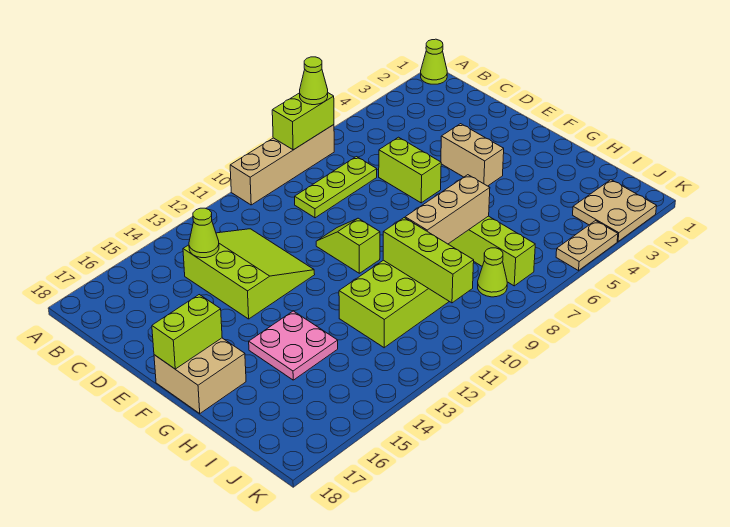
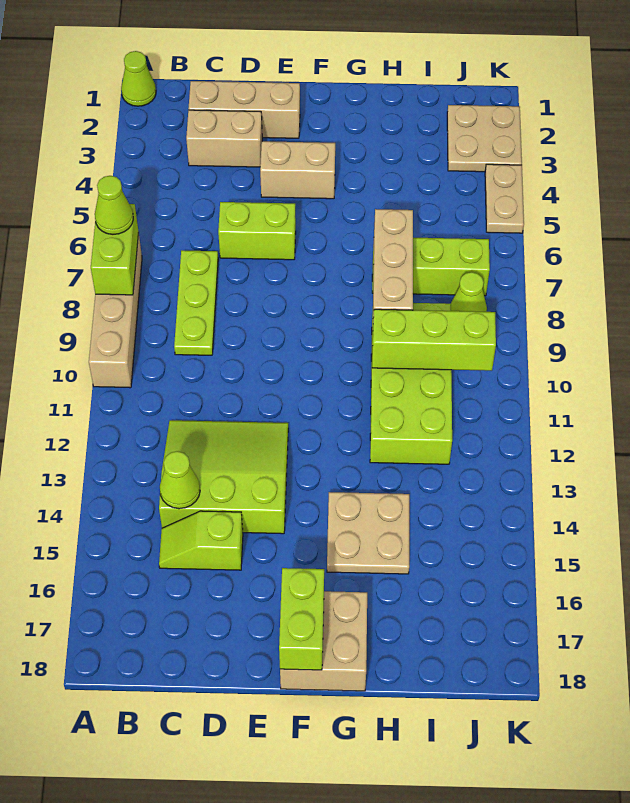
none -> tan brick C2:E2 level 1
none -> tan brick C3:D3 level 1
lime slope E10:F10 level 1 top F -> lime slope C15:D15 level 1 top D
pink plate G14:H15 level 1 -> tan plate G14:H15 level 1

